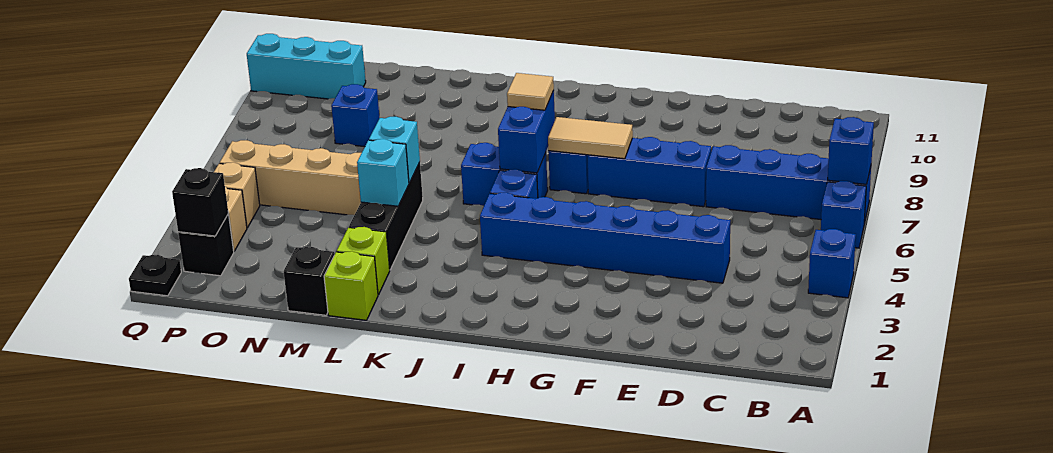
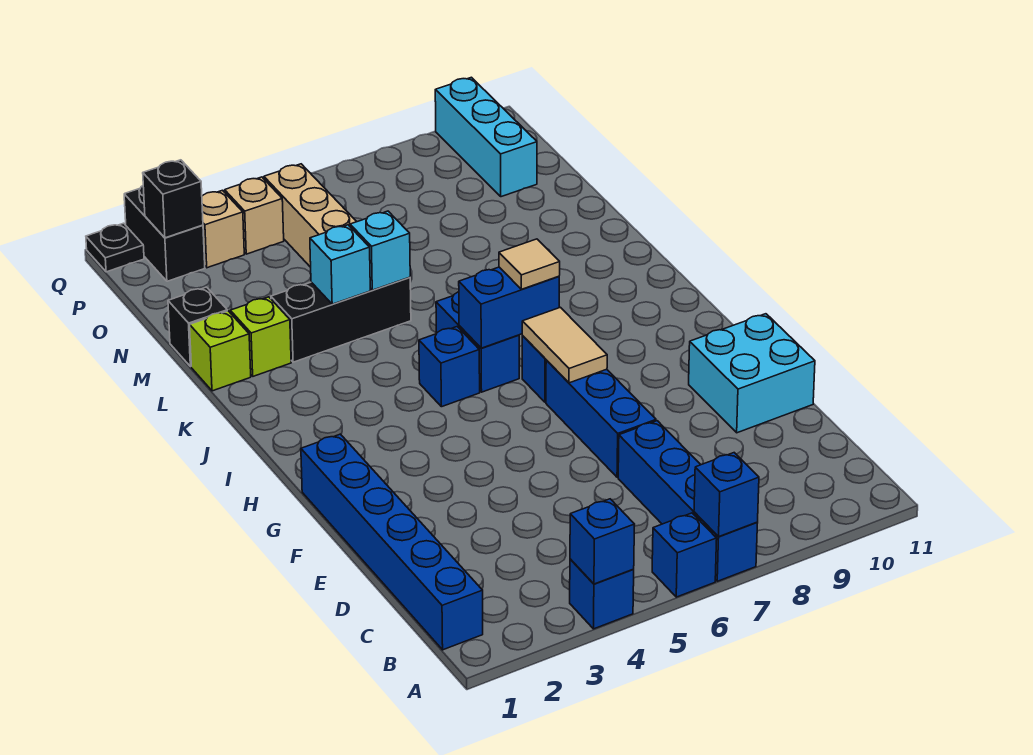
blue brick D4:I4 level 1 -> blue brick B1:G1 level 1
none -> cyan brick E10:F11 level 1
blue brick N8 level 1 -> blue brick A4 level 2
black brick P2 level 1 -> black brick P2:Q2 level 1

